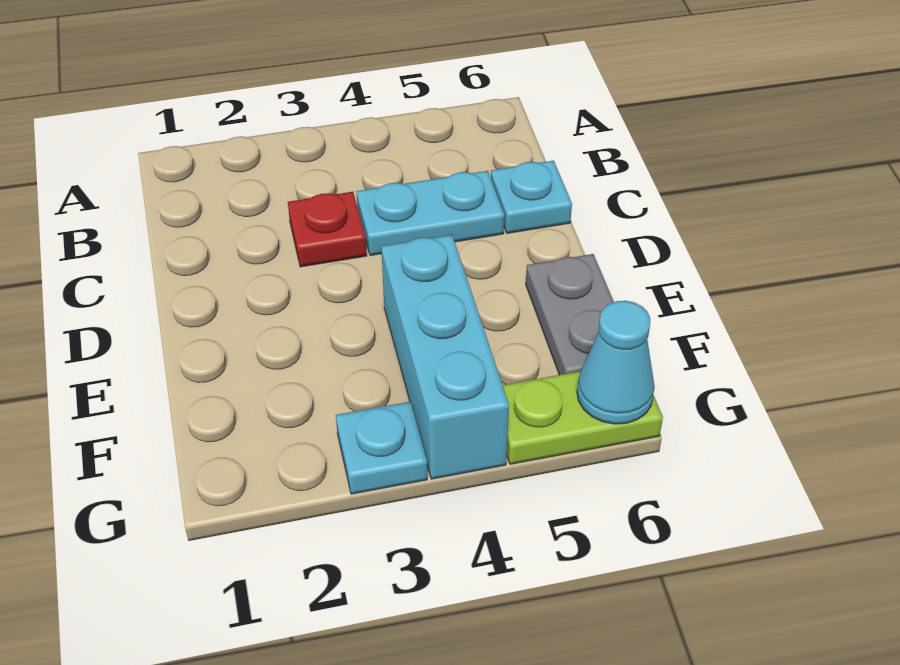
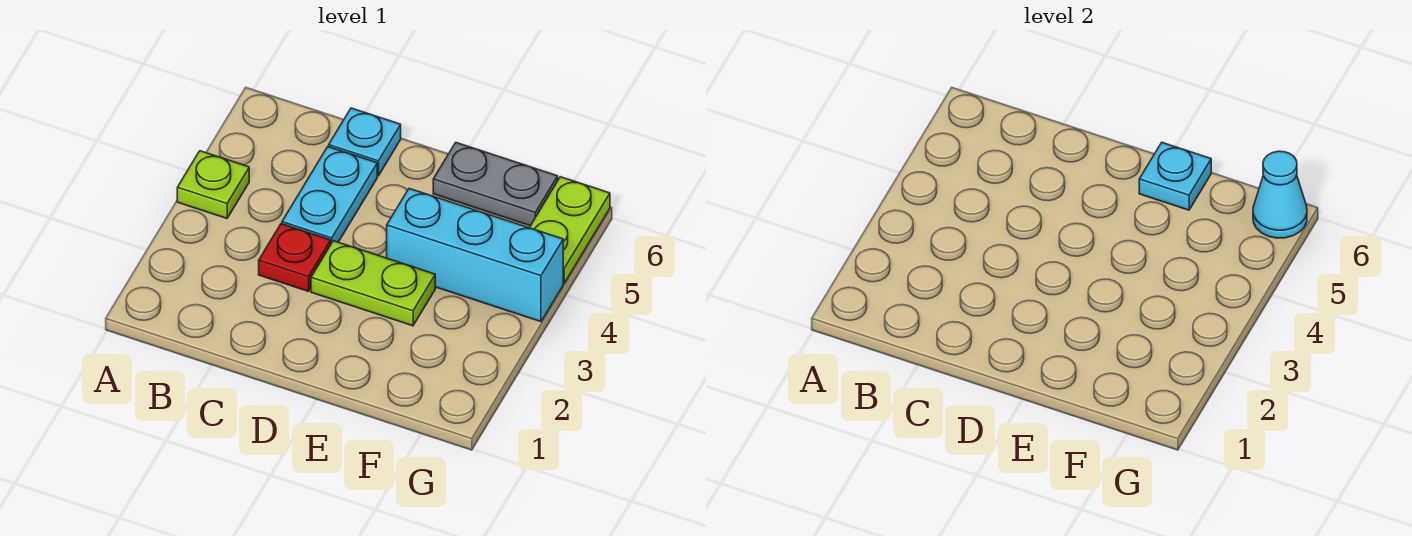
none -> lime plate A4 level 1
none -> lime plate D3:E3 level 1
cyan plate G3 level 1 -> cyan plate E6 level 2

